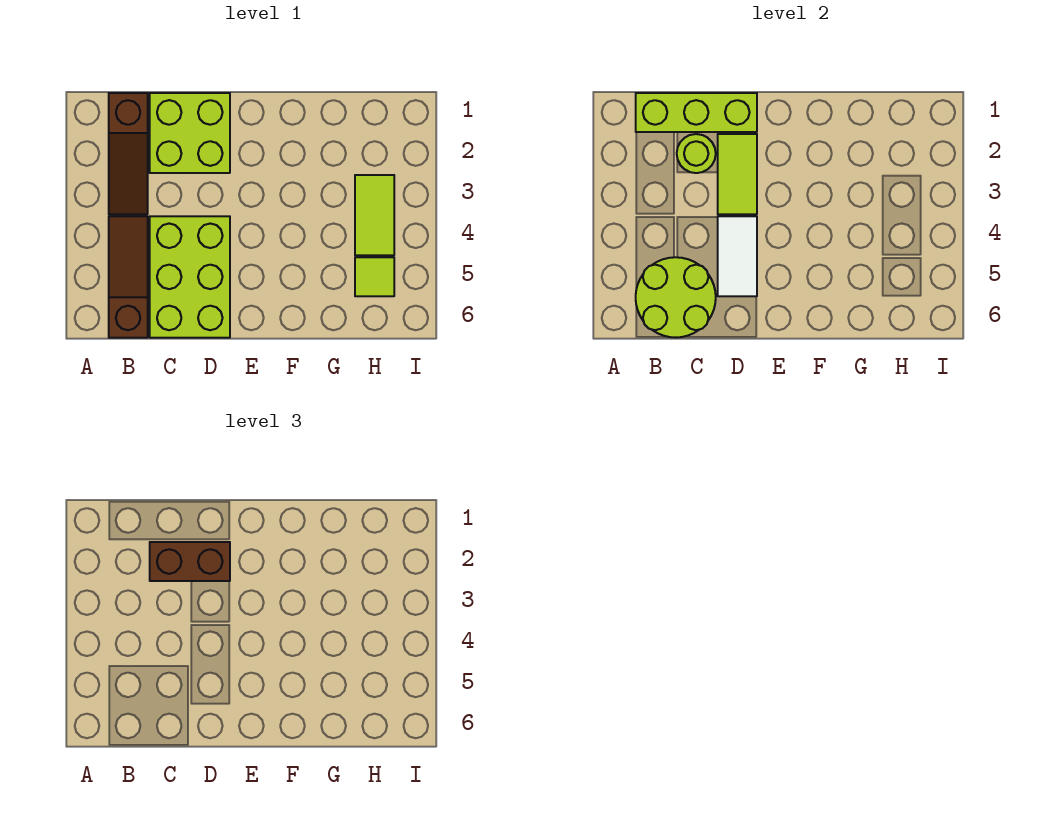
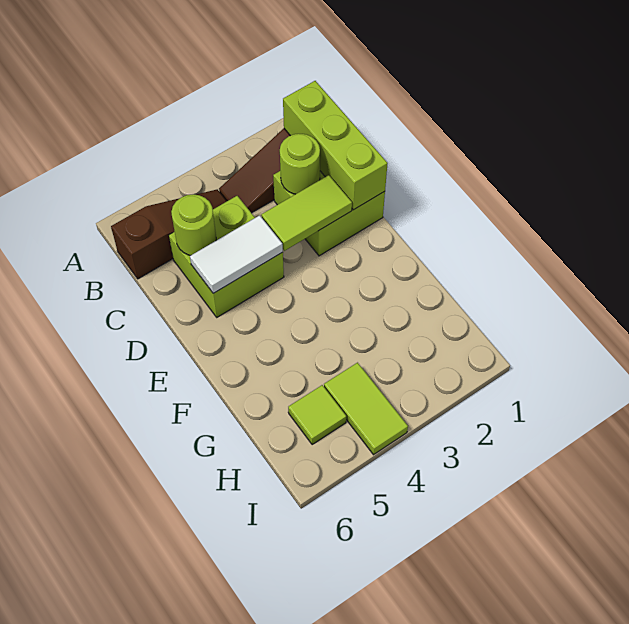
lime round brick B5:C6 level 2 -> lime round brick C5 level 2
brown brick C2:D2 level 3 -> none
lime brick C4:D6 level 1 -> lime brick C4:D5 level 1
lime tile H3:H4 level 1 -> lime tile H4:I4 level 1

